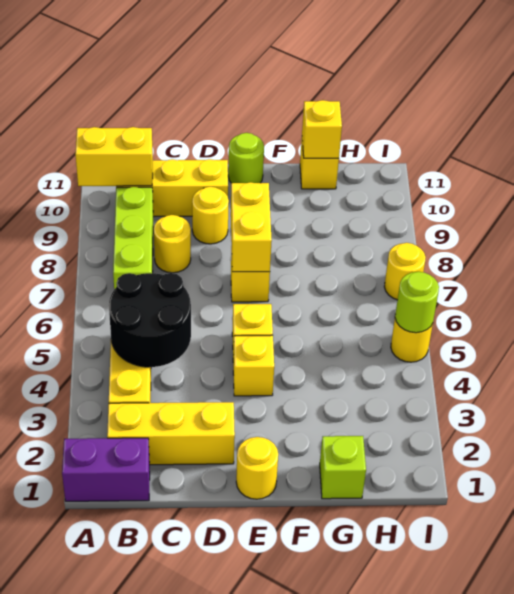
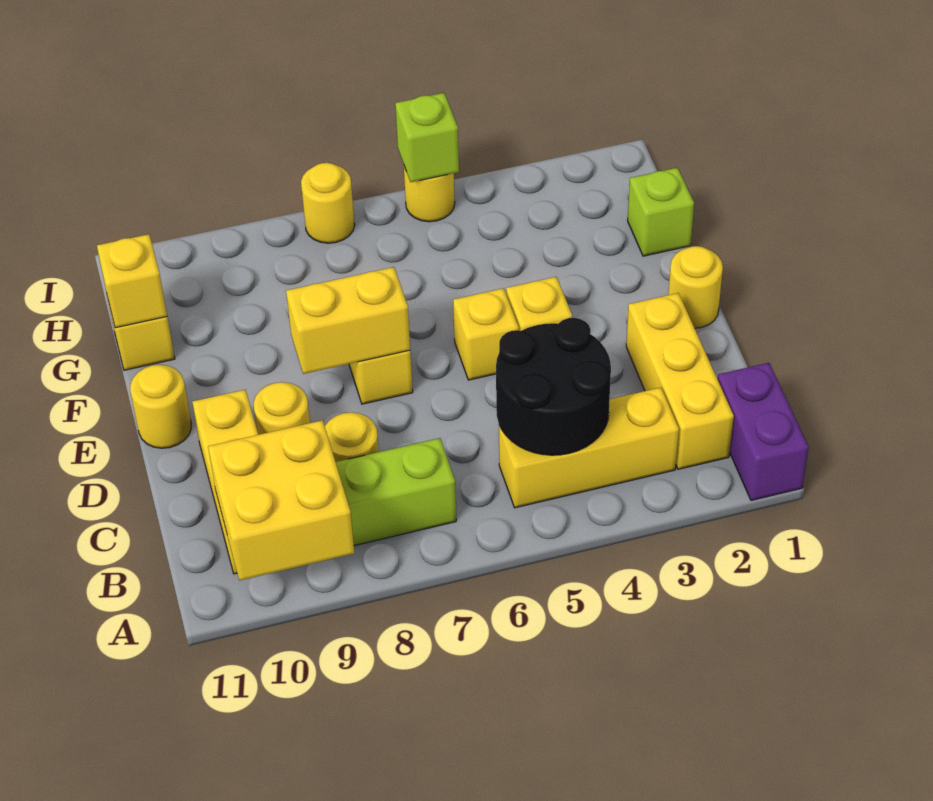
yellow brick A10:B10 level 2 -> yellow brick A9:B10 level 2
lime round brick E11 level 1 -> yellow round brick E11 level 1
lime round brick I5 level 2 -> lime brick I5 level 2

